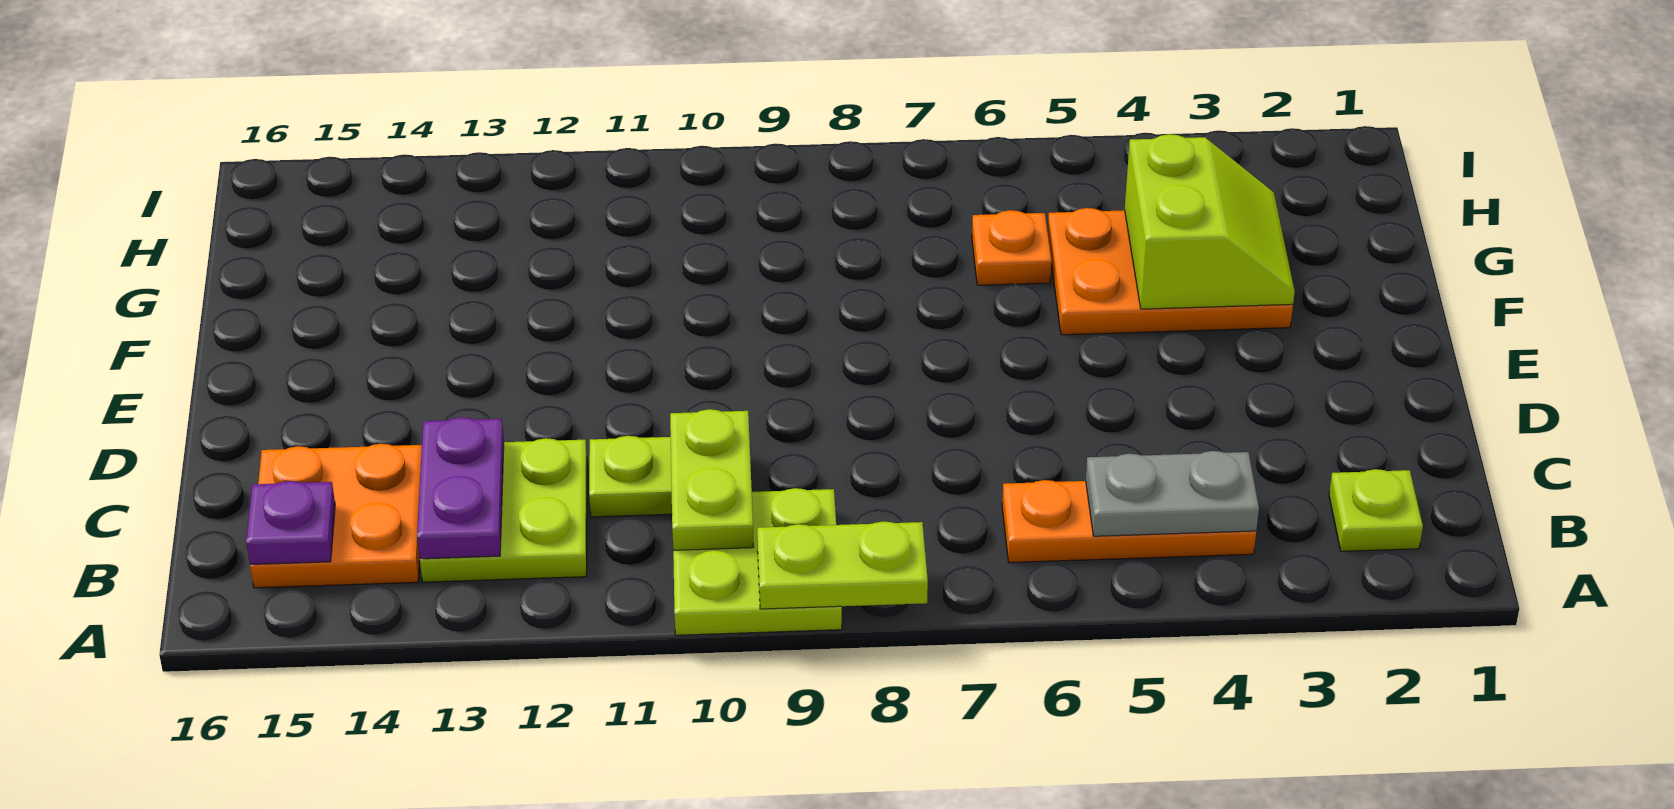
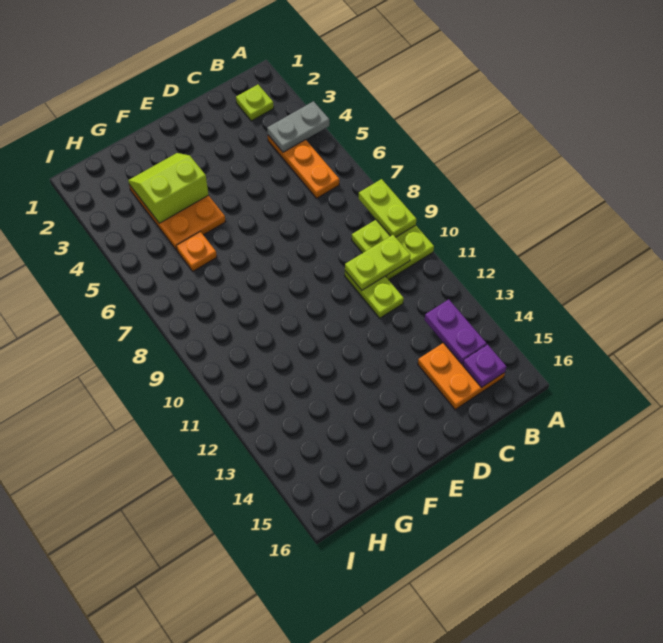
grey plate B4:B5 level 2 -> grey plate A4:B4 level 2
lime plate B12:C13 level 1 -> none
purple plate B13:C13 level 2 -> purple plate B13:B14 level 2

